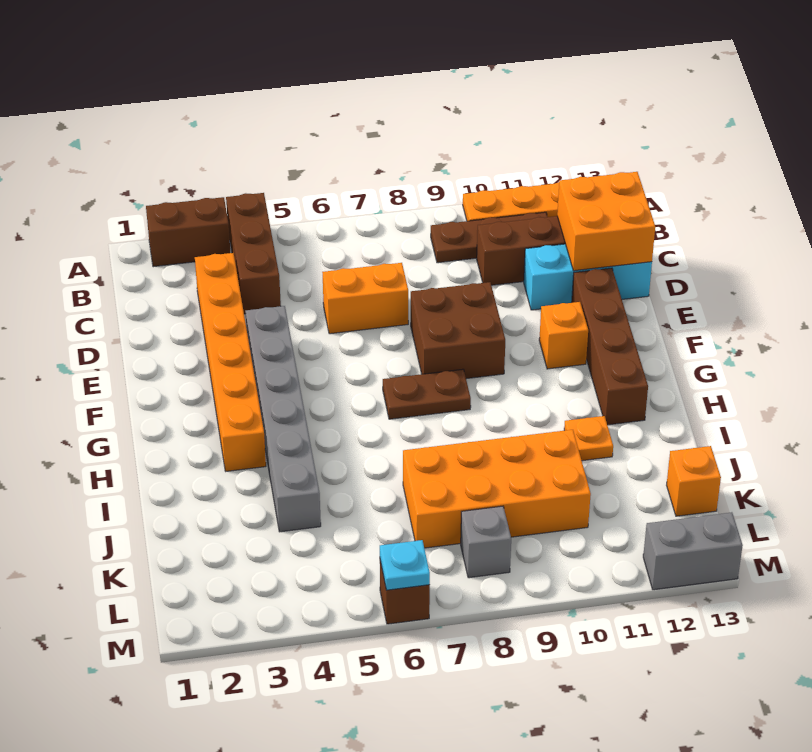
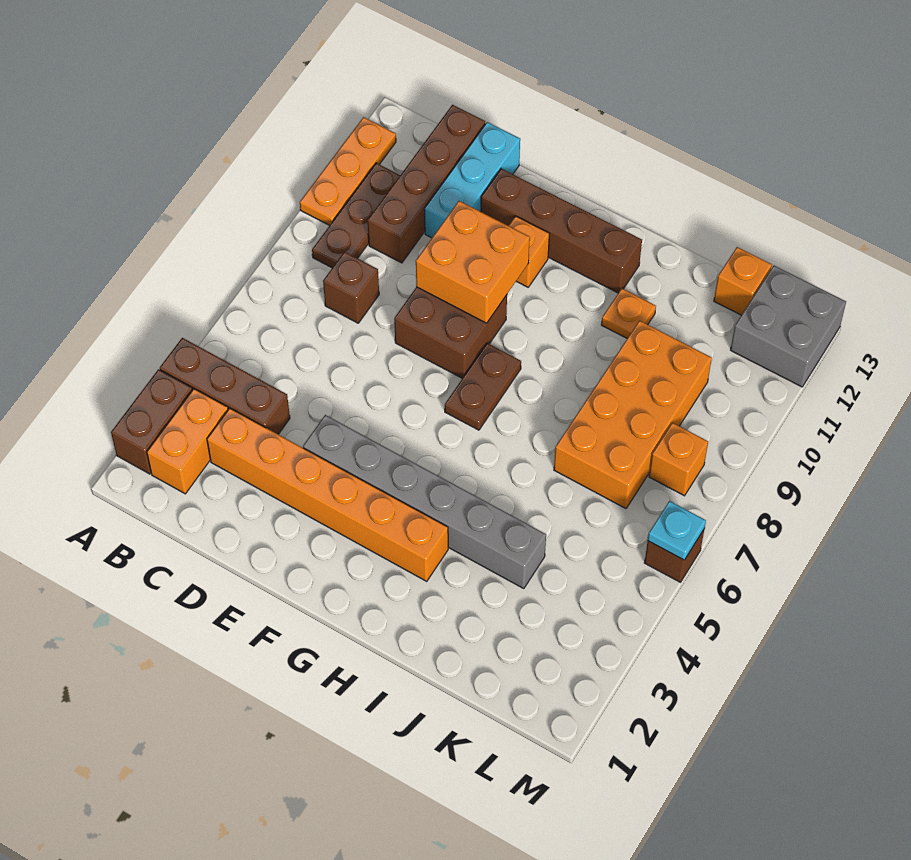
none -> brown brick C8 level 1
orange brick C12:D13 level 2 -> orange brick E9:F10 level 2
orange brick D6:D7 level 1 -> orange brick B2:B3 level 1
grey brick L8 level 1 -> orange brick L8 level 1
grey brick M12:M13 level 1 -> grey brick L12:M13 level 1

